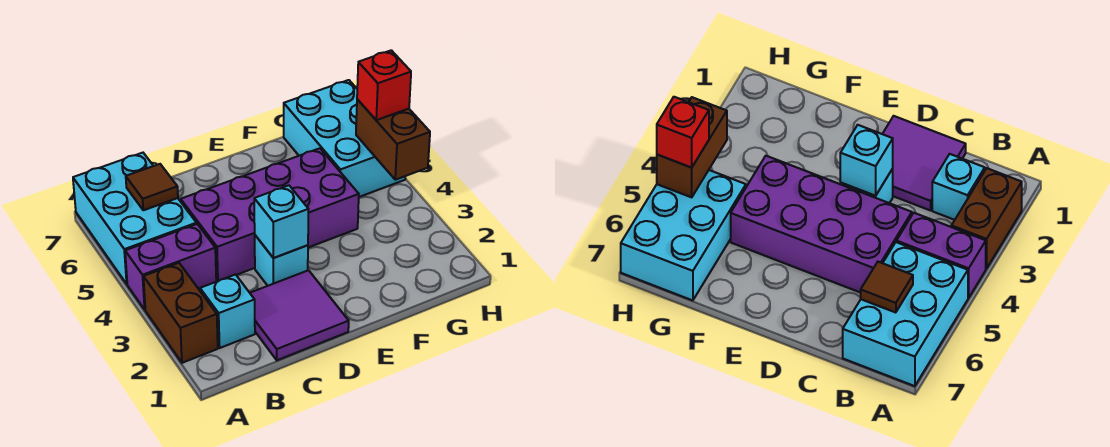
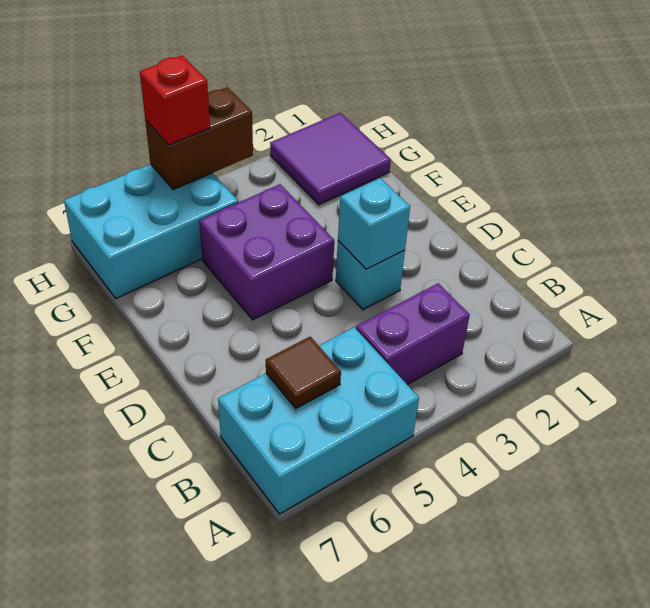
brown brick A2:A3 level 1 -> none
purple brick A4:B4 level 1 -> purple brick B3:B4 level 1
cyan brick B2 level 1 -> none
purple tile C1:D2 level 1 -> purple tile G1:H2 level 1
purple brick C4:F5 level 1 -> purple brick E4:F5 level 1

